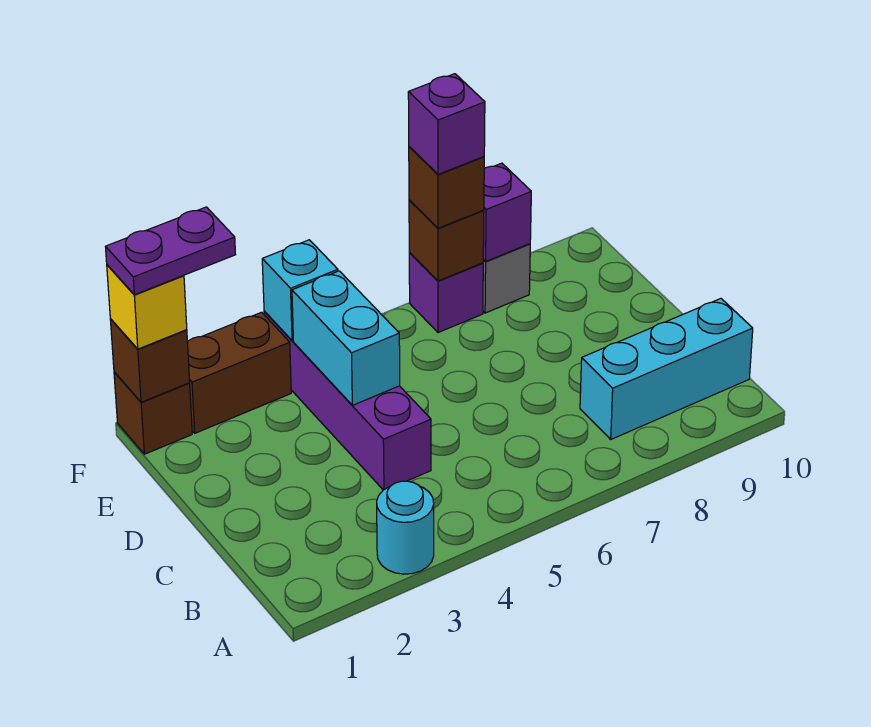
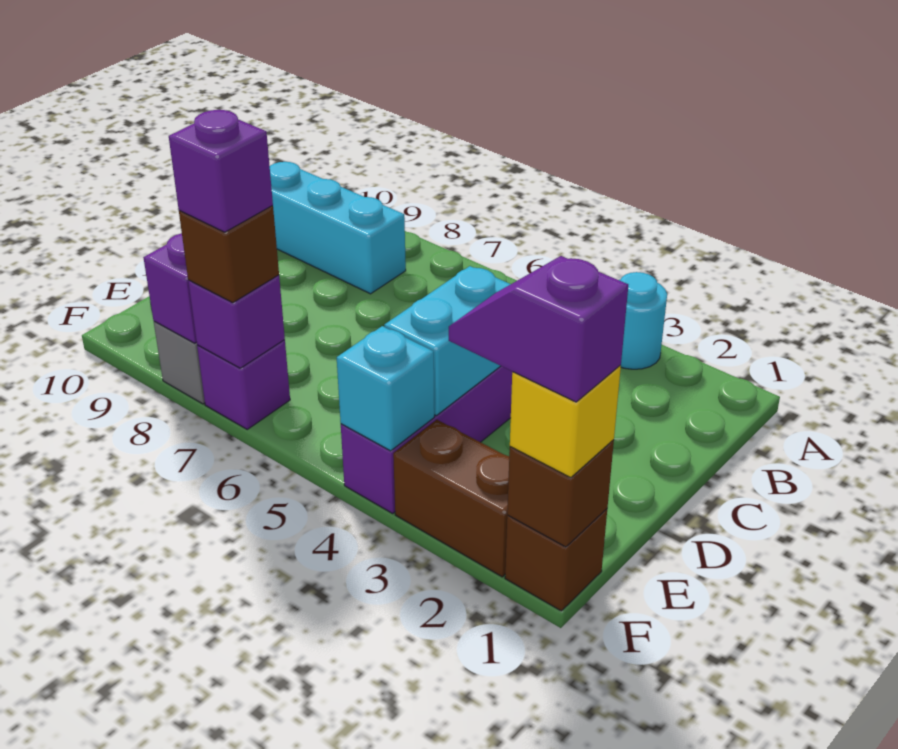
purple plate F1:F2 level 4 -> purple slope F1:F2 level 4 top 1
brown brick F7 level 2 -> purple brick F7 level 2

